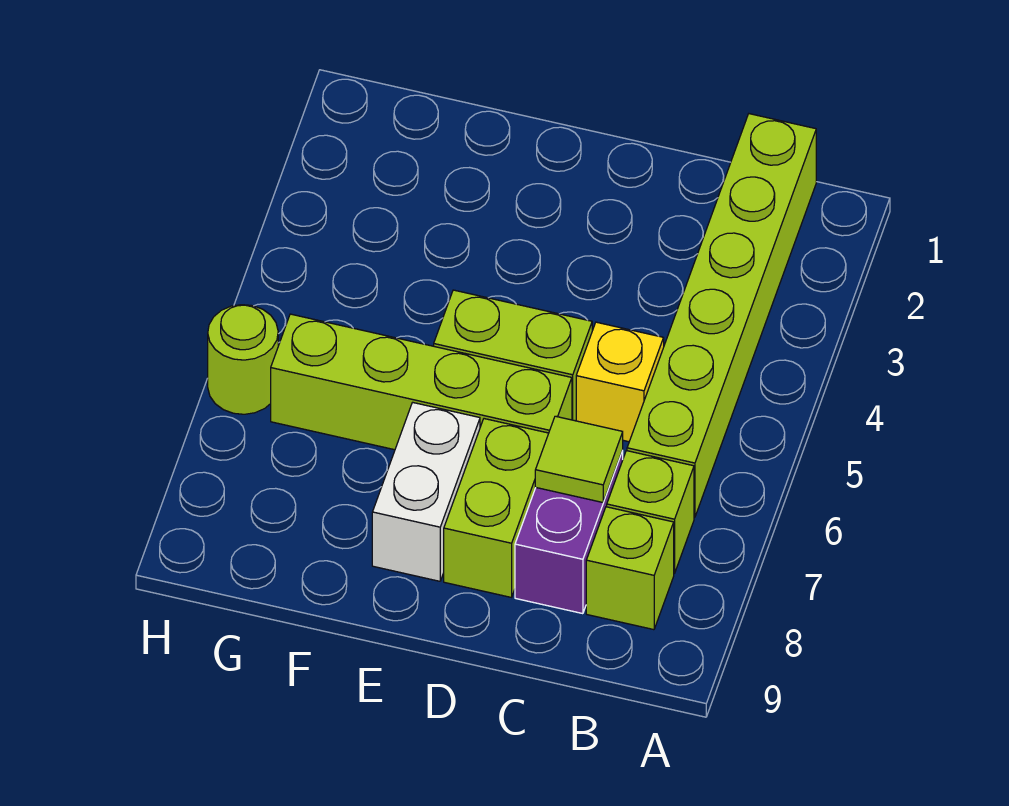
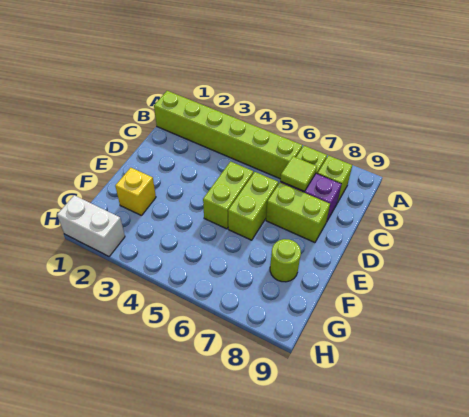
yellow brick C5 level 1 -> yellow brick F2 level 1
lime brick D6:G6 level 1 -> lime brick D6:E6 level 1
white brick E7:E8 level 1 -> white brick H1:H2 level 1
lime round brick H6 level 1 -> lime round brick F8 level 1

